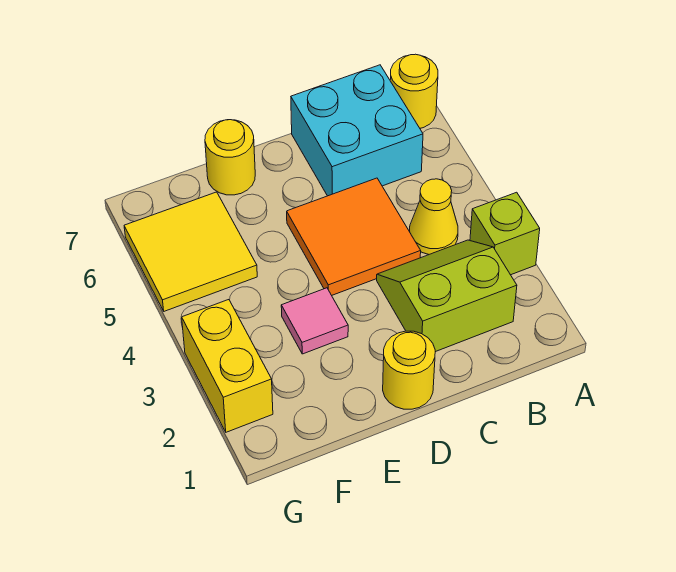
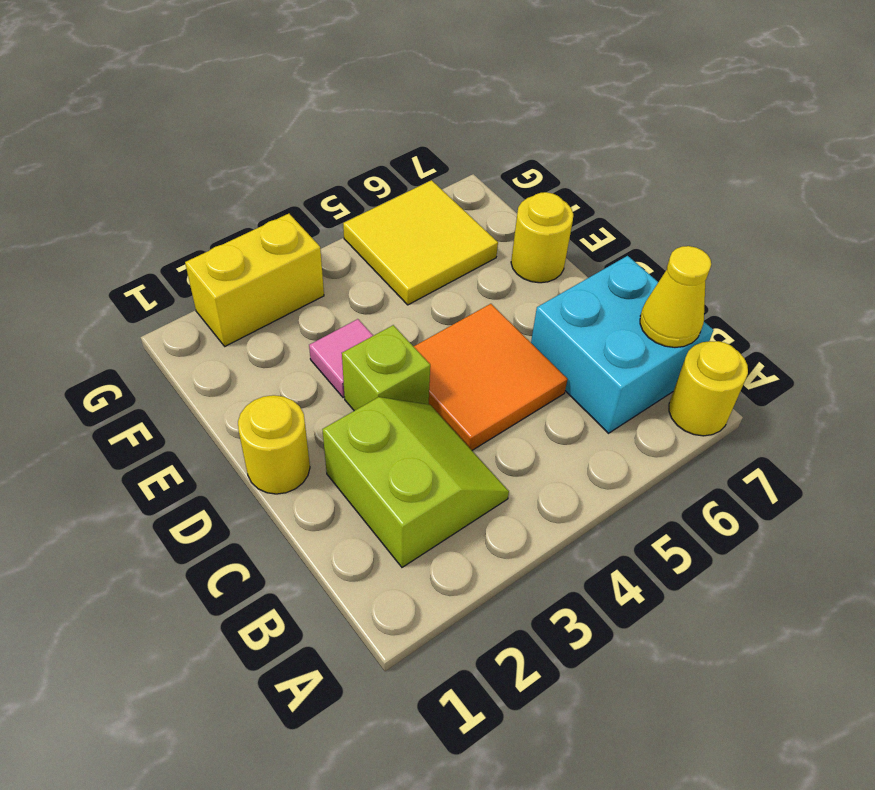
lime brick A3 level 1 -> lime brick D3 level 1
yellow cone B4 level 1 -> yellow cone B7 level 2

